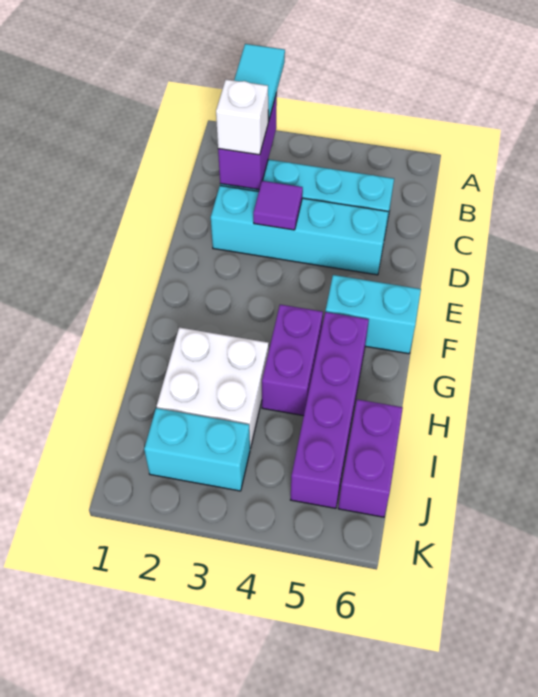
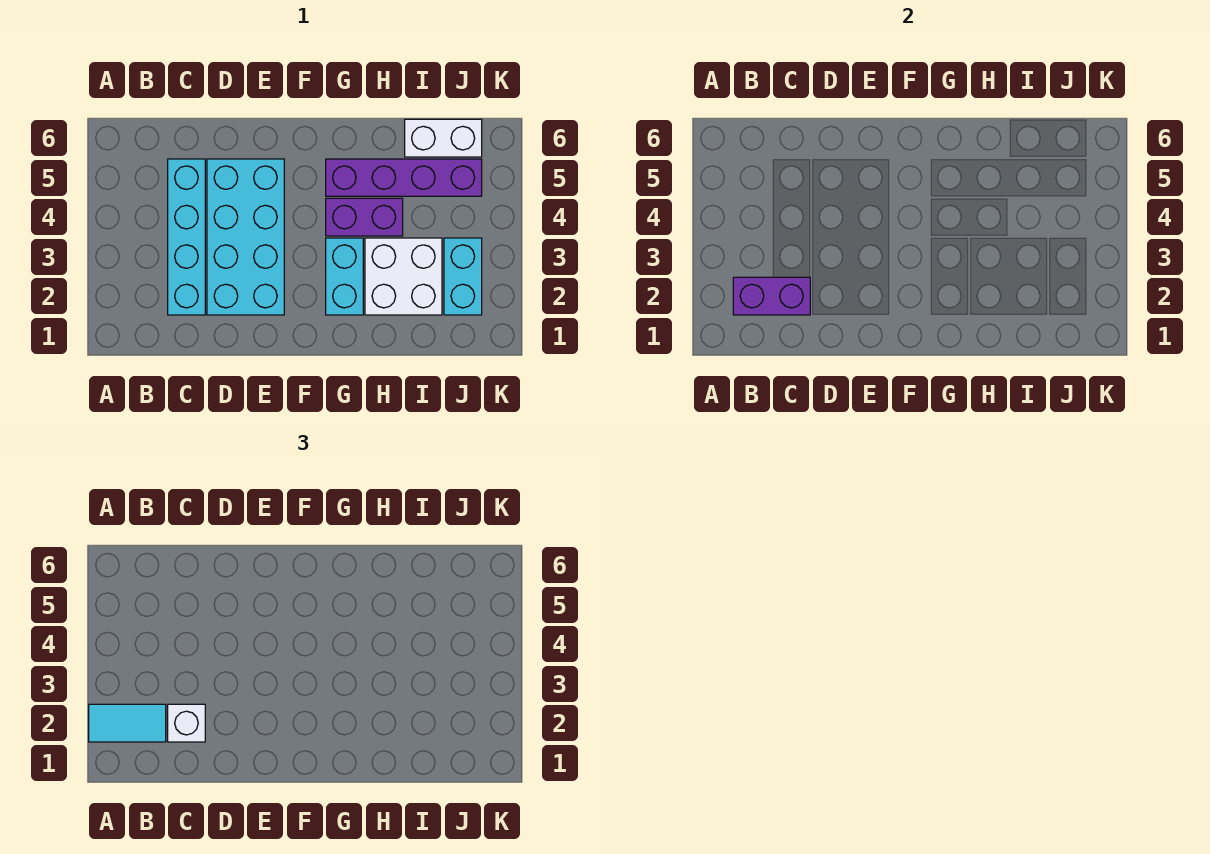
cyan brick D2:D5 level 1 -> cyan brick D2:E5 level 1
purple tile D3 level 2 -> none
cyan brick F5:F6 level 1 -> cyan brick G2:G3 level 1
purple brick I6:J6 level 1 -> white brick I6:J6 level 1

